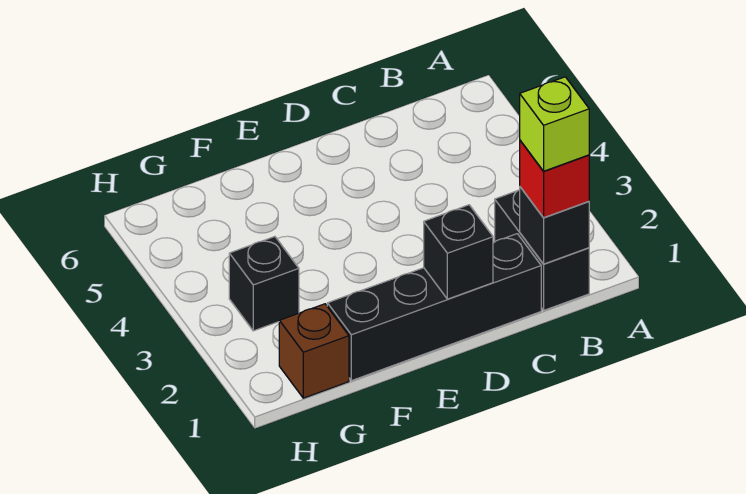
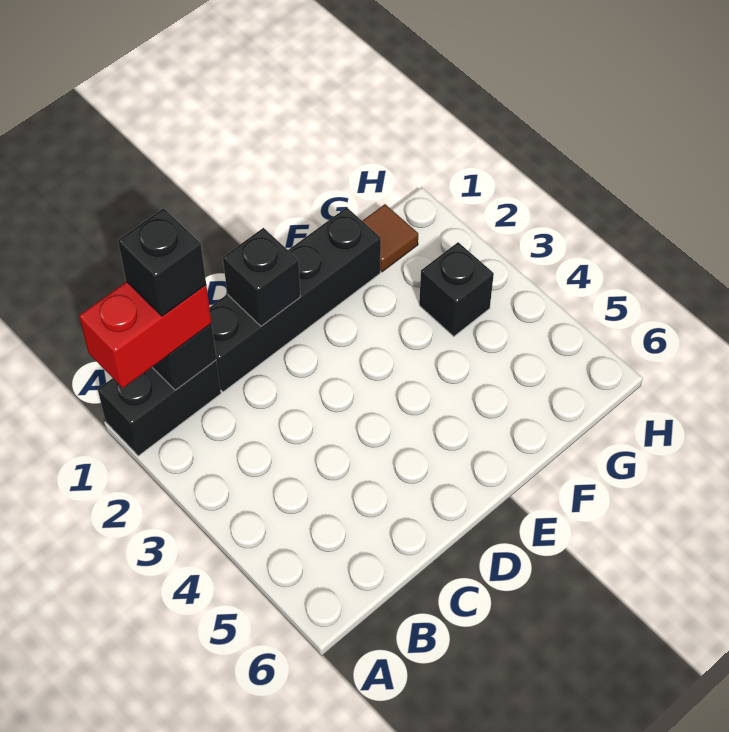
black brick B1:B2 level 1 -> black brick A1:B1 level 1
red brick B1 level 3 -> red brick A1:B1 level 3
lime brick B1 level 4 -> black brick B1 level 4
brown brick G1 level 1 -> brown tile G1 level 1

